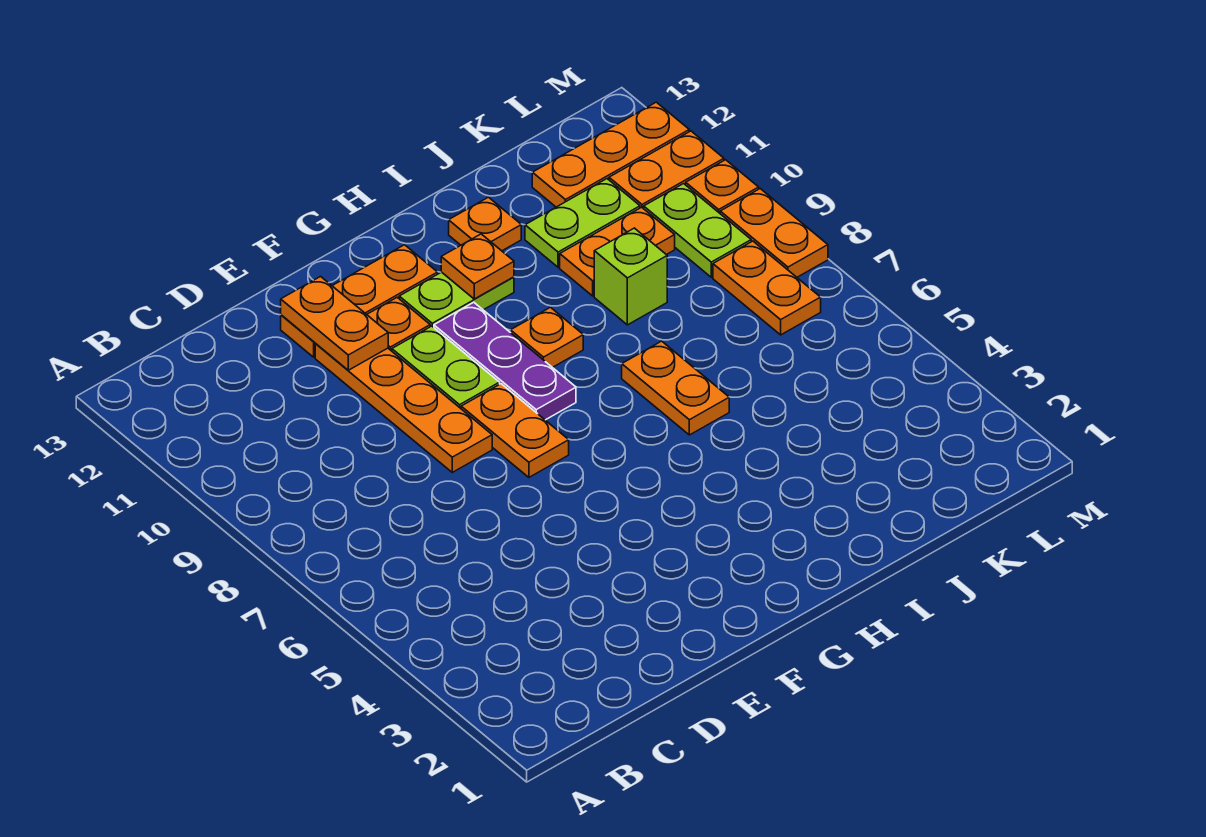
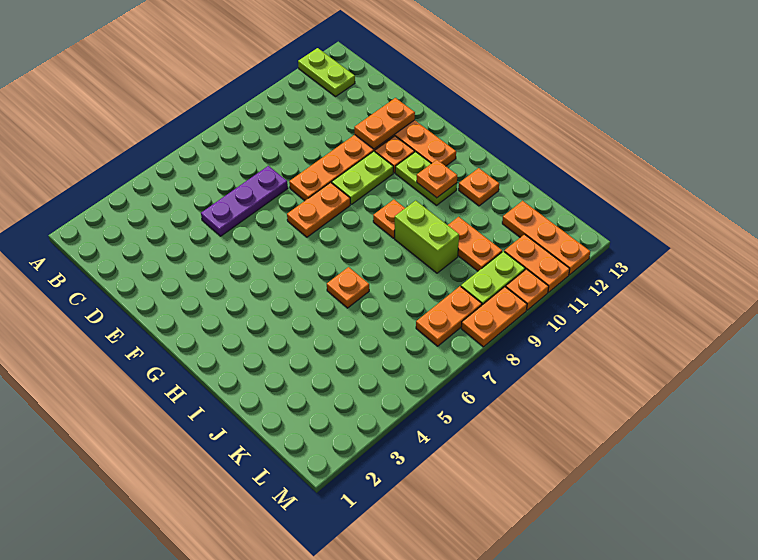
purple plate G8:G10 level 1 -> purple plate D5:D7 level 1
orange plate I6:I7 level 1 -> orange plate I6 level 1
lime brick J9 level 1 -> lime brick I9:J9 level 1
lime plate J11:K11 level 1 -> lime plate A12:B12 level 1

